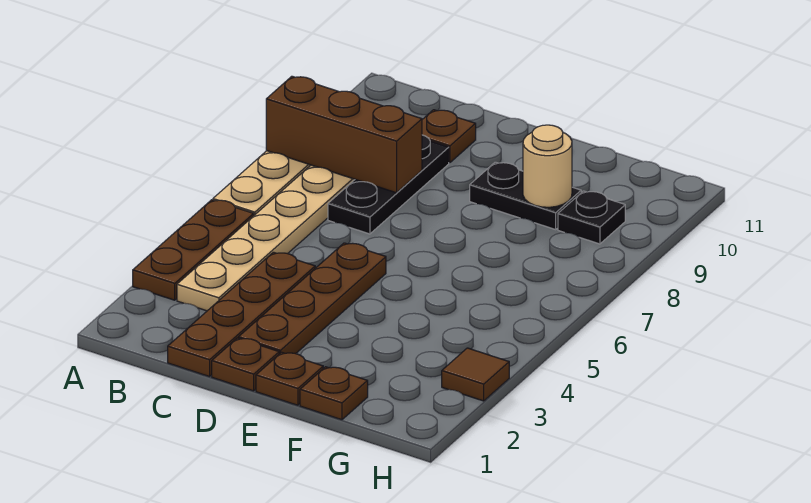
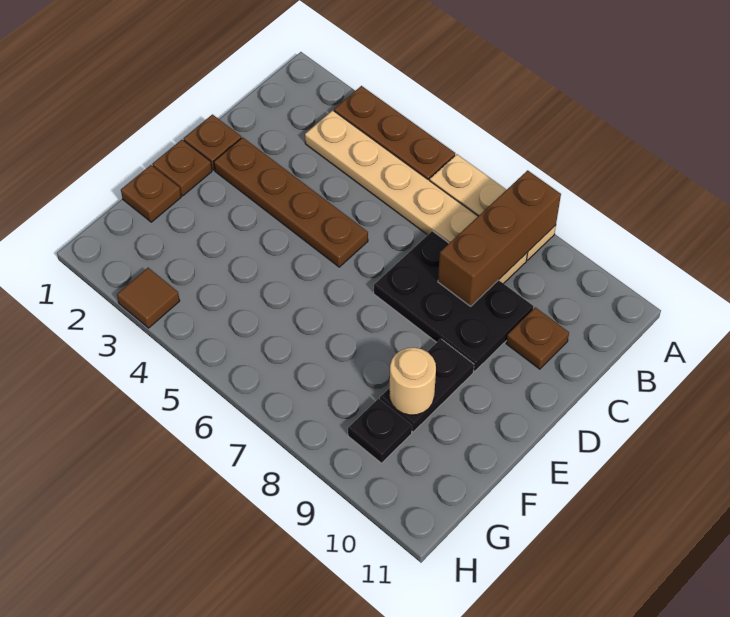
brown plate C1:C4 level 1 -> none
black plate C7:C9 level 1 -> black plate C7:D9 level 1

